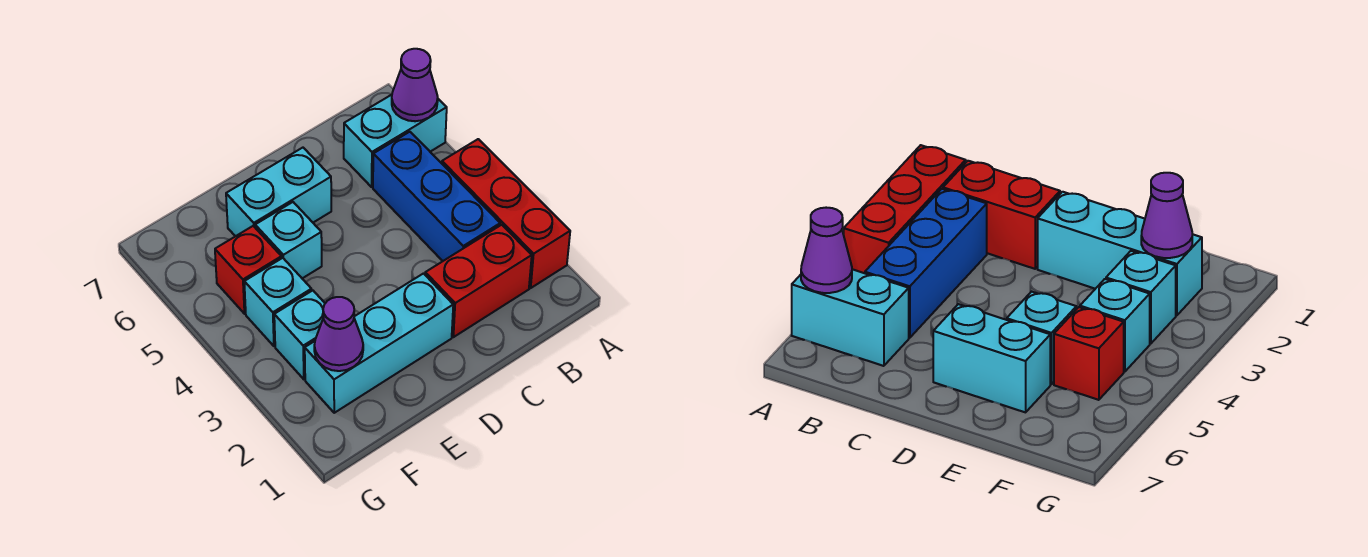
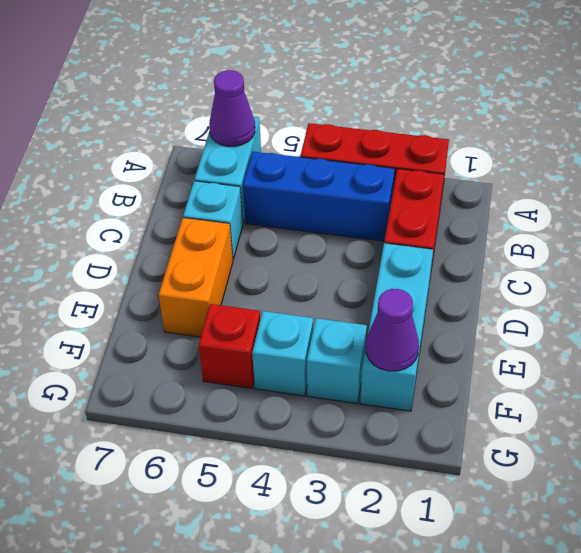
cyan brick D6:E6 level 1 -> orange brick D6:E6 level 1
cyan brick E5 level 1 -> cyan brick C6 level 1

